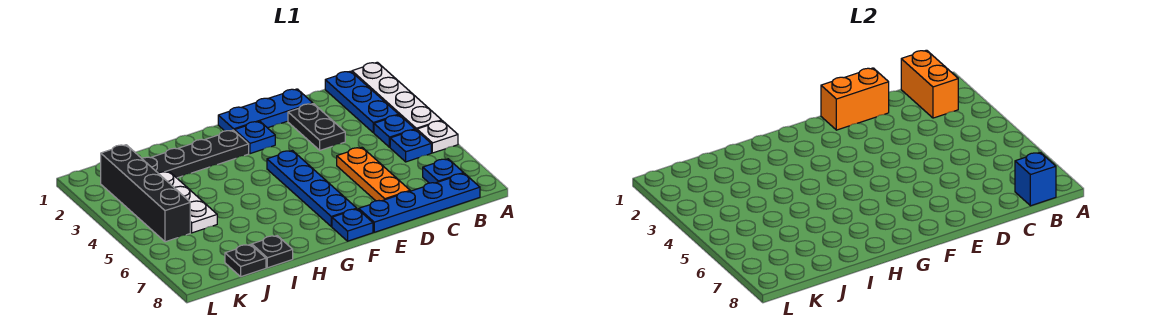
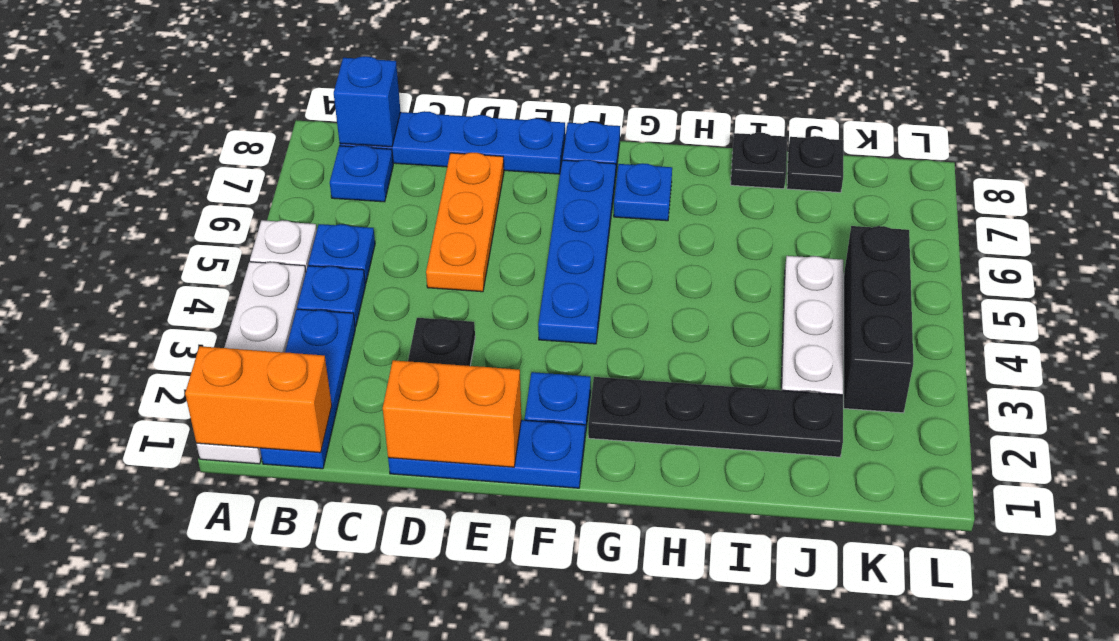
orange brick B1:B2 level 2 -> orange brick A1:B1 level 2
none -> blue plate G7 level 1
black brick K2:K5 level 1 -> black brick K3:K5 level 1

